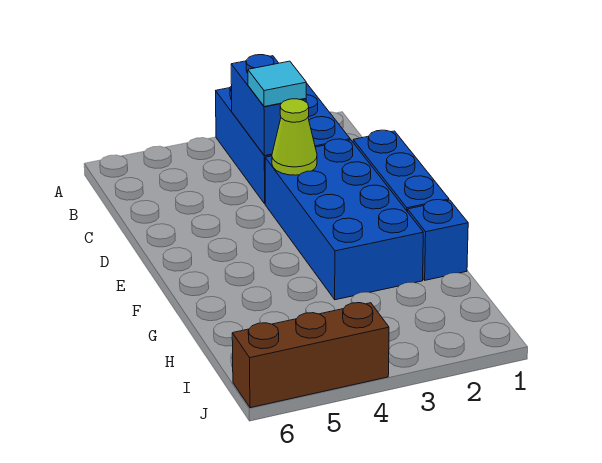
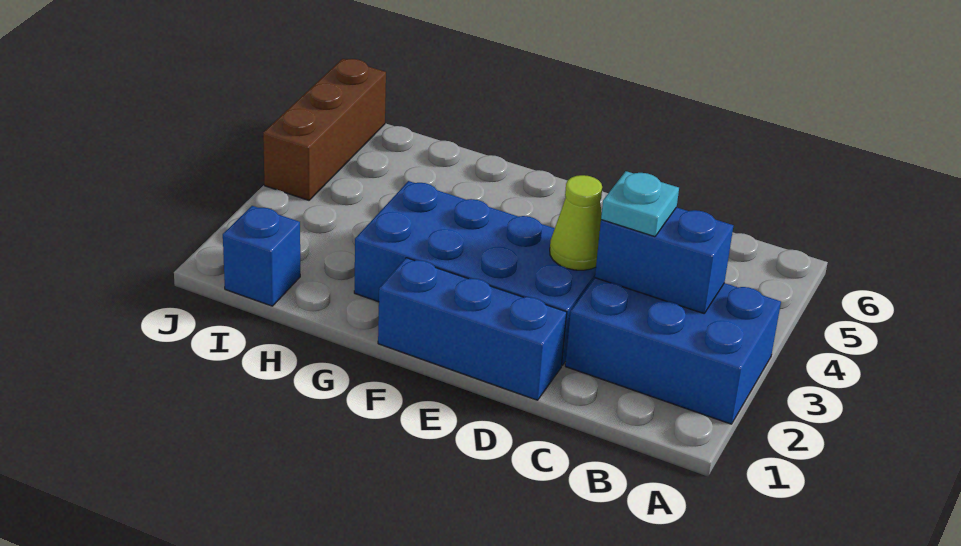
cyan tile C3 level 3 -> cyan plate C3 level 3
blue brick G1 level 1 -> blue brick I1 level 1

